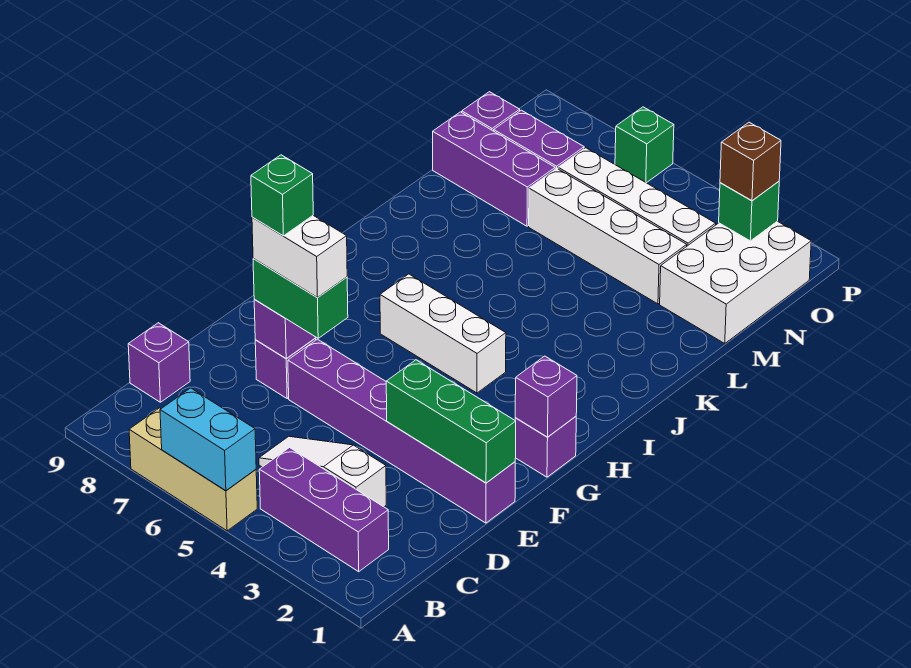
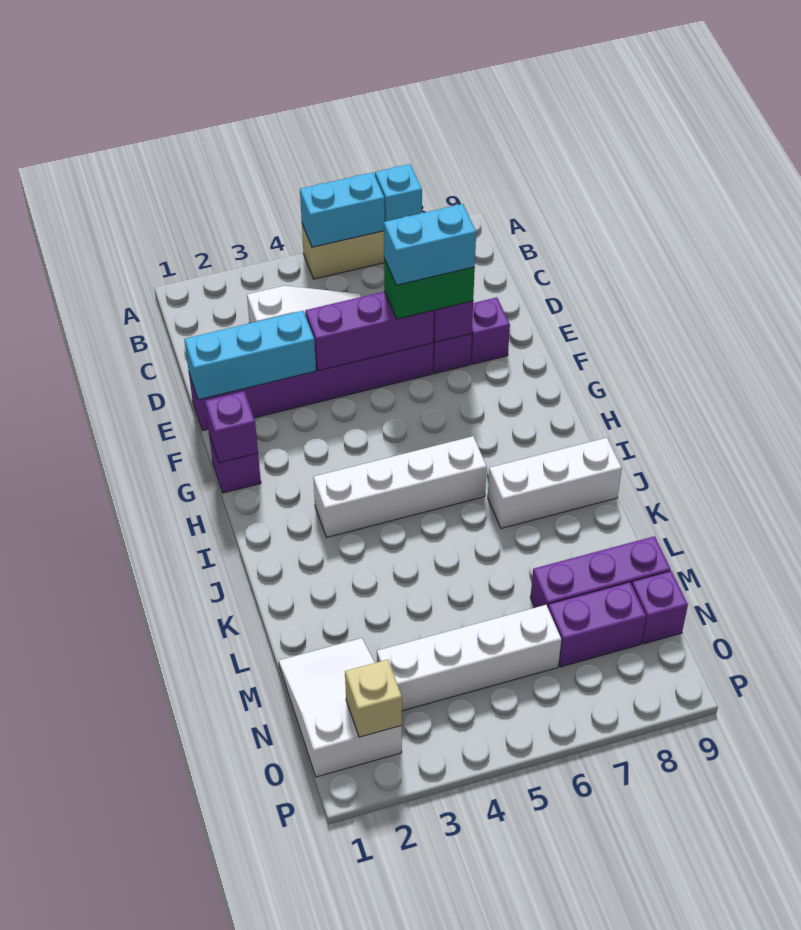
none -> cyan brick A7 level 2
purple brick B2:B4 level 1 -> purple brick E4:E6 level 2
purple brick C9 level 1 -> purple brick E8 level 1
green brick E1:E3 level 2 -> cyan brick E1:E3 level 2
white brick E6:E7 level 4 -> cyan brick E6:E7 level 4
green brick E7 level 5 -> none
white brick H4:H6 level 1 -> white brick J7:J9 level 1
white brick M1:O2 level 1 -> white slope M1:O2 level 1 top O
white brick M3:M6 level 1 -> white brick I3:I6 level 1
green brick O2 level 2 -> tan brick O2 level 2
brown brick O2 level 3 -> none
green brick P6 level 1 -> none

